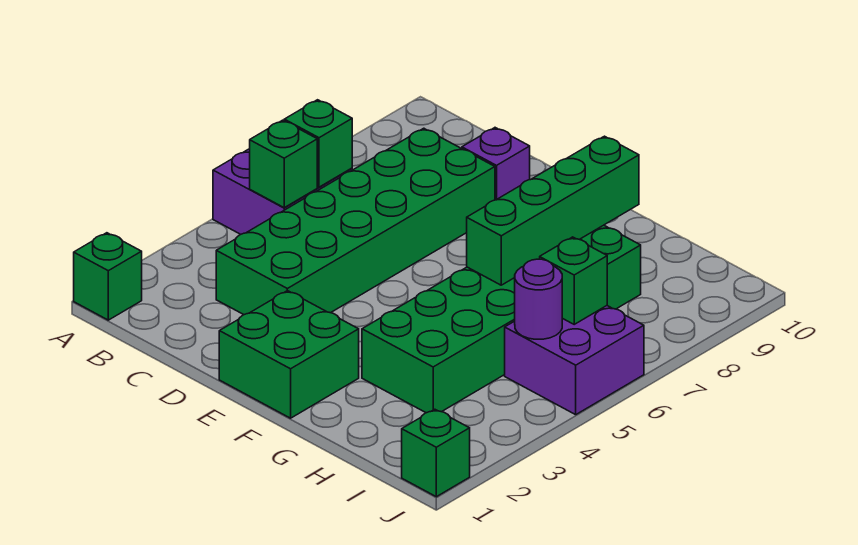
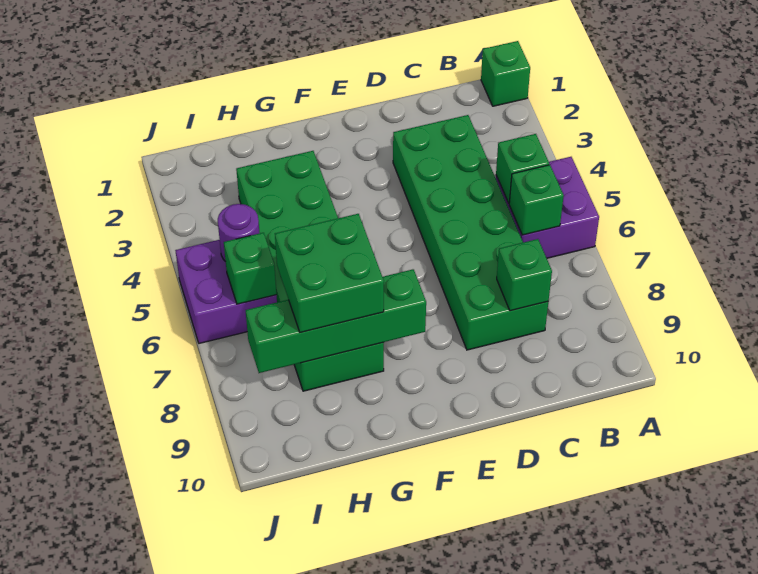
purple brick D9 level 1 -> none
green brick E1:F2 level 1 -> green brick G7:H8 level 3
green brick G6:G9 level 2 -> green brick F8:I8 level 2
green brick J1 level 1 -> green brick C8 level 2

